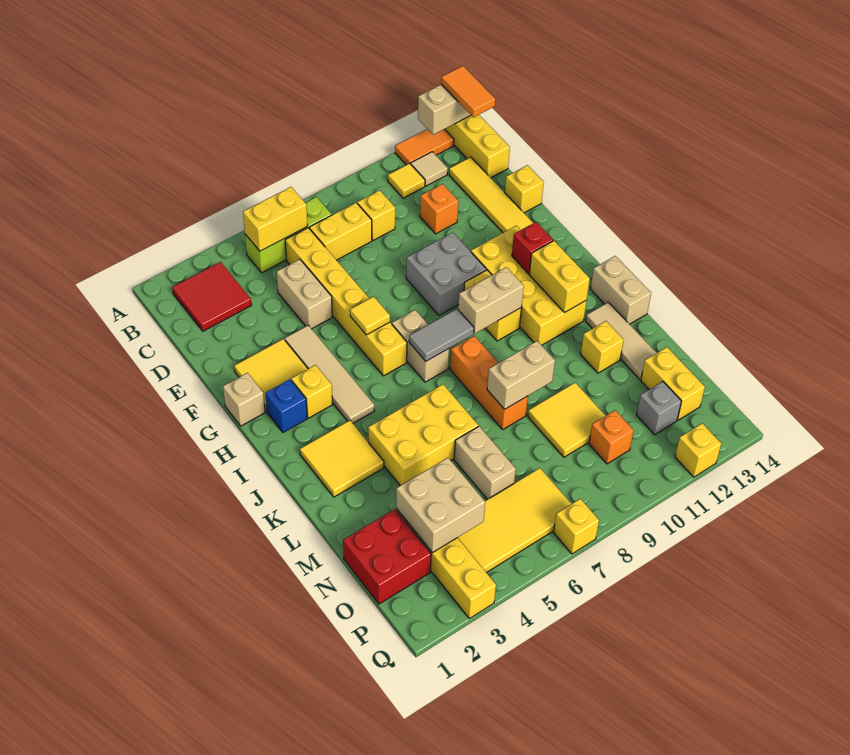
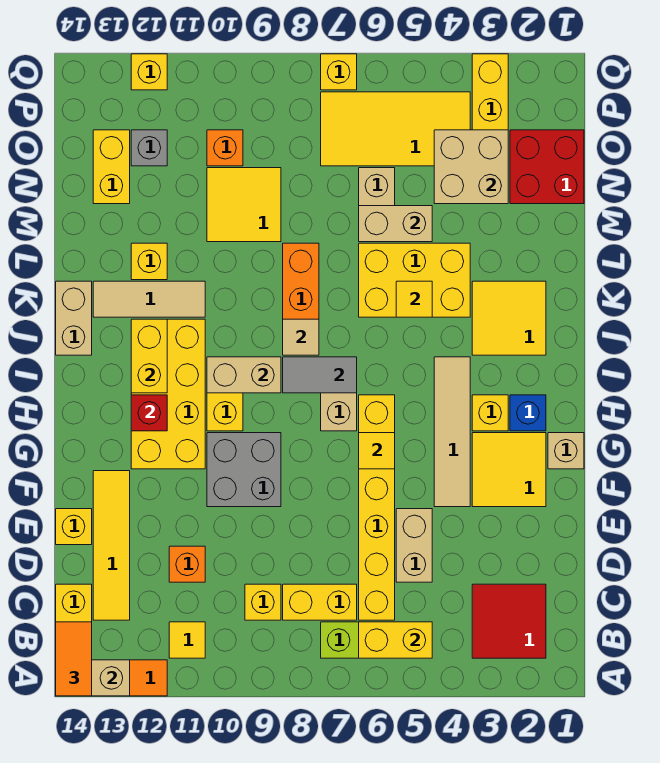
tan tile B12 level 1 -> tan tile J8 level 2
none -> yellow tile K5 level 2
tan tile K13:M13 level 1 -> tan tile K11:K13 level 1
tan brick L8:L9 level 2 -> tan brick M5:M6 level 2

